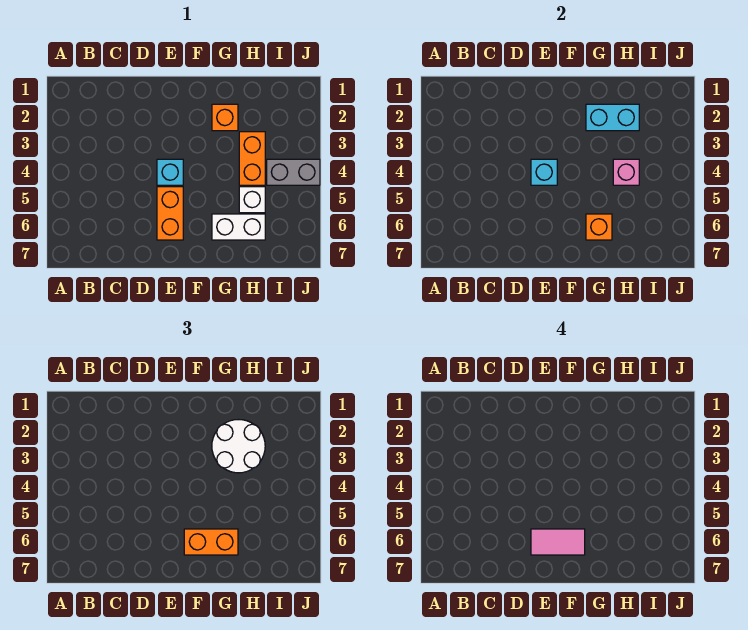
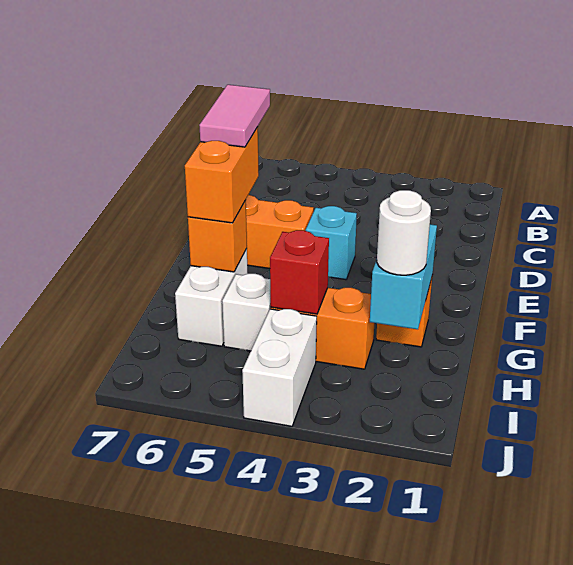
cyan brick E4 level 2 -> none
white round brick G2:H3 level 3 -> white round brick H2 level 3
pink brick H4 level 2 -> red brick H4 level 2
grey brick I4:J4 level 1 -> white brick I4:J4 level 1

